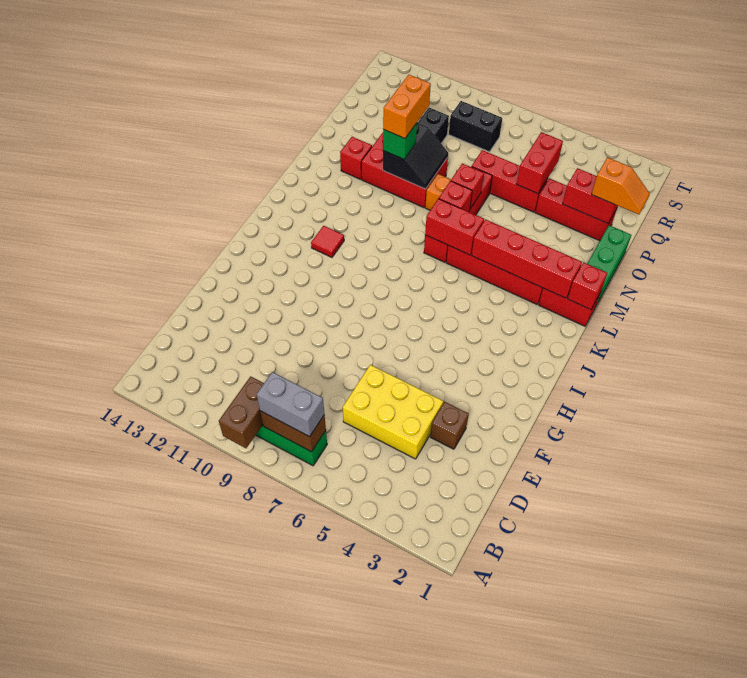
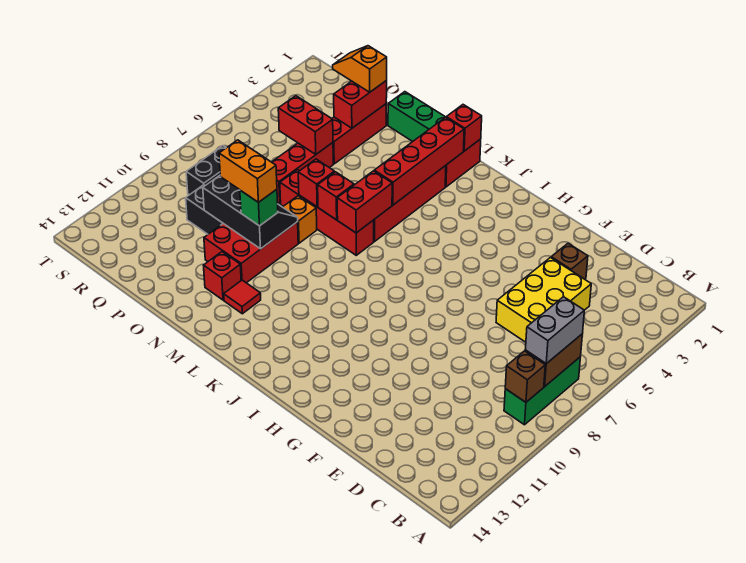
brown brick A9:B9 level 2 -> brown brick B9 level 2
red tile J11 level 1 -> red tile M12 level 1
black slope N9:O10 level 2 top 10 -> black slope N9:P10 level 2 top 10
orange slope P1:P2 level 3 top 2 -> orange slope P2:Q2 level 3 top P

